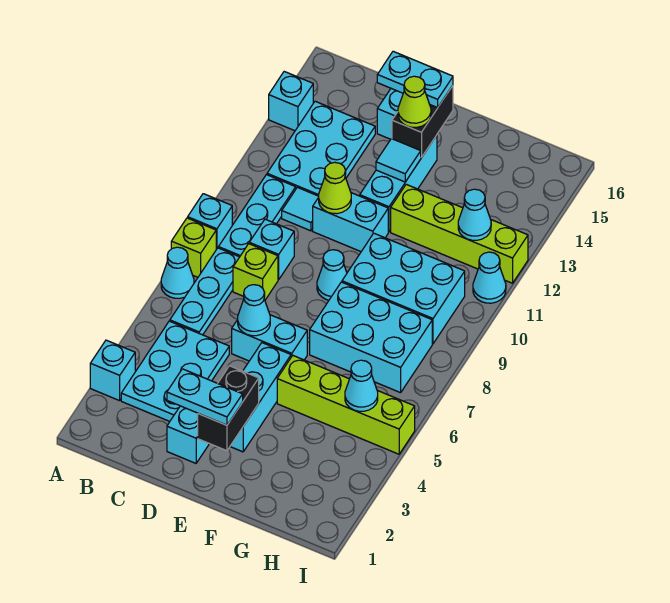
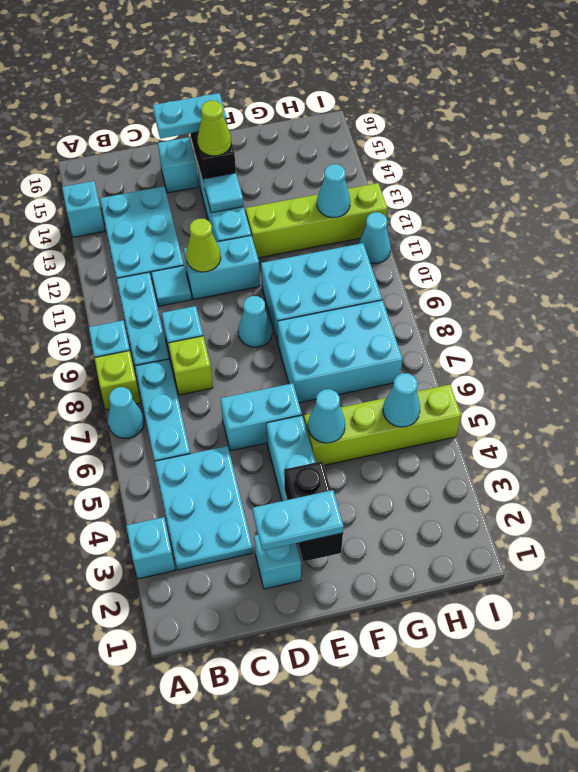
cyan cone D6 level 2 -> cyan cone F5 level 2

